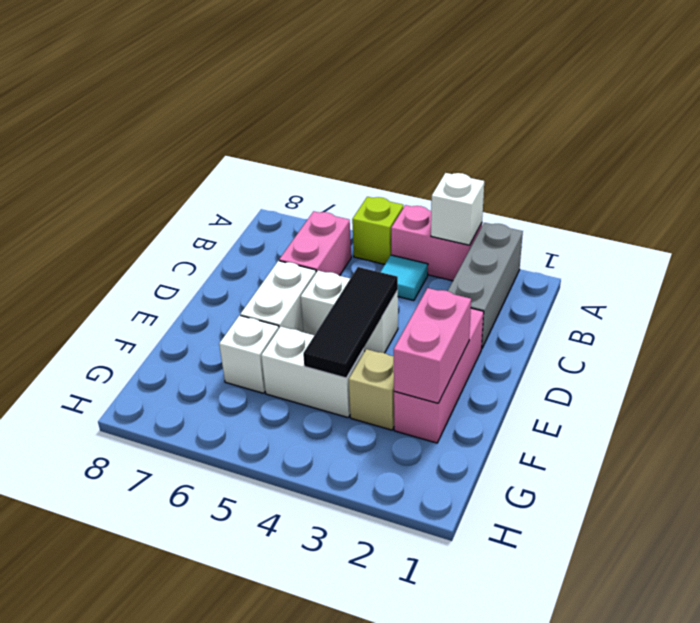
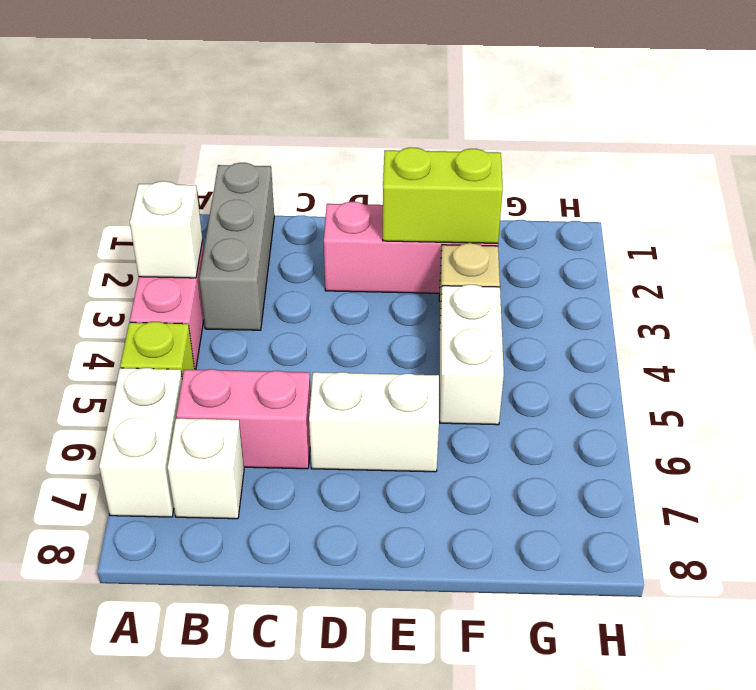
grey brick A2:C2 level 1 -> grey brick B1:B3 level 1
cyan tile B4 level 1 -> none
white brick D4:D5 level 1 -> white brick A6:A7 level 1
black tile D4:F4 level 2 -> none
pink brick E2:F2 level 2 -> lime brick E2:F2 level 2
white brick F6 level 1 -> white brick B7 level 1

